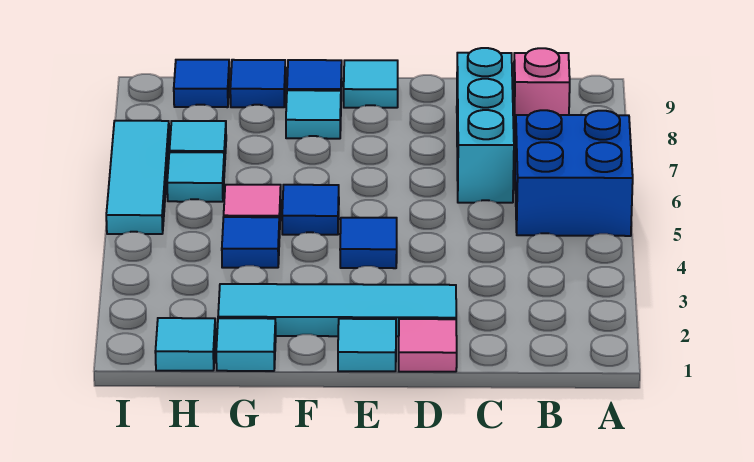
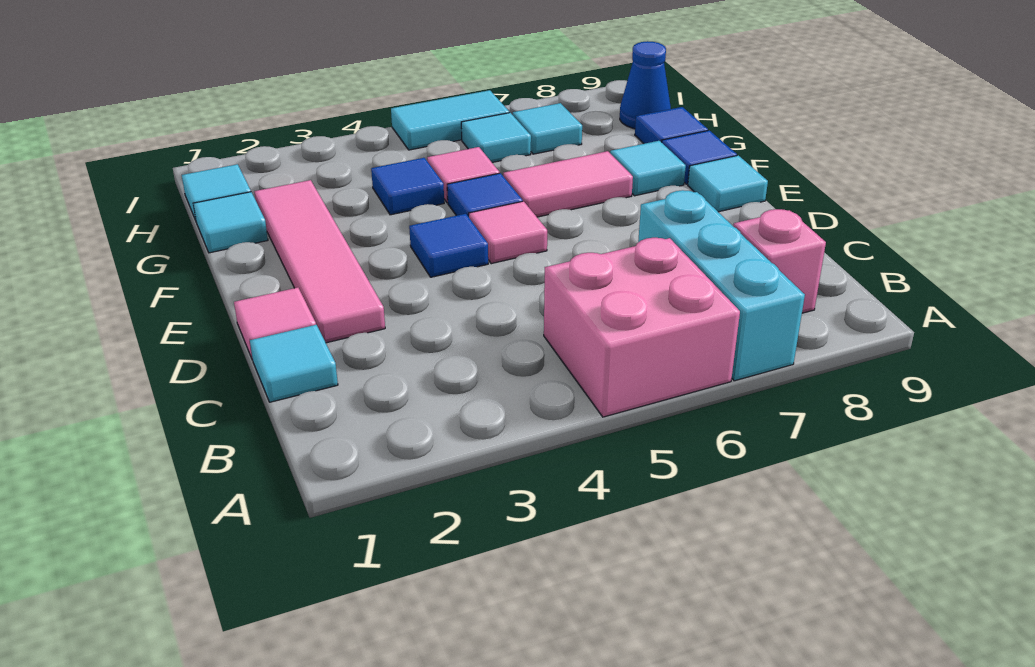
blue brick A5:B6 level 1 -> pink brick A5:B6 level 1
cyan brick C6:C8 level 1 -> cyan brick A7:C7 level 1
cyan tile D2:G2 level 1 -> pink tile D2:G2 level 1
cyan tile E1 level 1 -> cyan tile C1 level 1
none -> pink tile E5 level 1
none -> pink tile F6:F7 level 1
blue tile H9 level 1 -> blue cone H9 level 1
cyan tile I5:I7 level 1 -> cyan tile I5:I6 level 1

